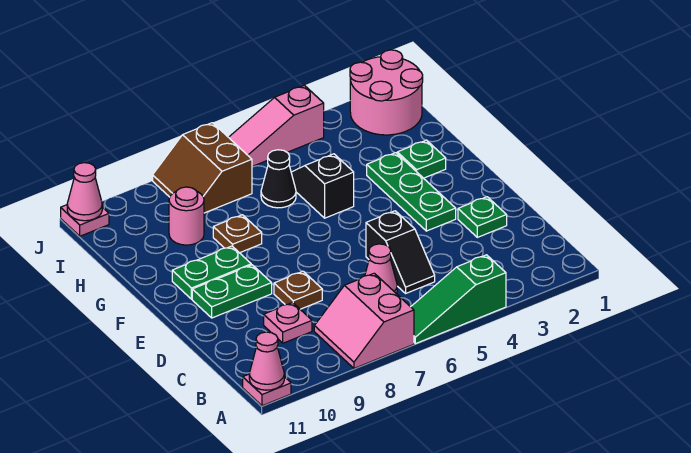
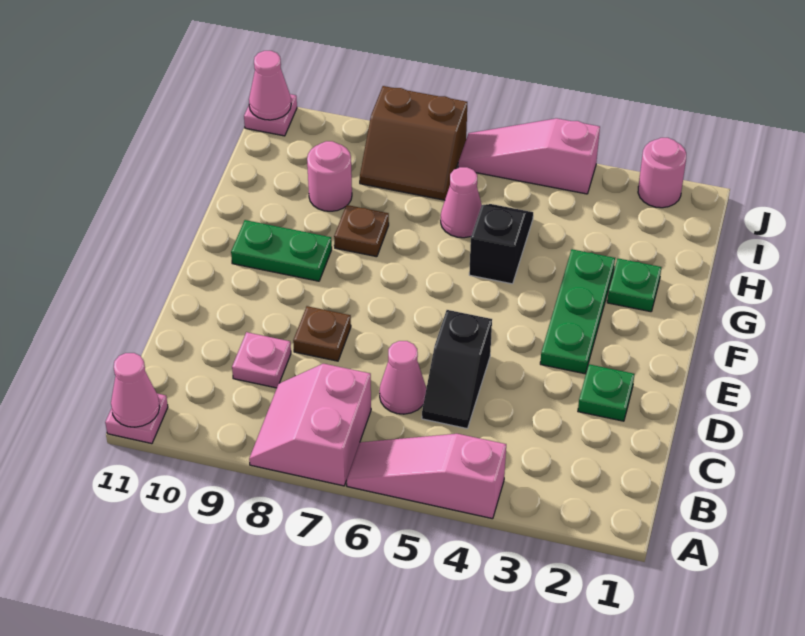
green slope A4:A6 level 1 top 4 -> pink slope A4:A6 level 1 top 4
green plate E9:E10 level 1 -> none
black cone H6 level 1 -> pink cone H6 level 1
pink round brick I1:J2 level 1 -> pink round brick J2 level 1
brown slope I7:J8 level 1 top 7 -> brown slope I7:J8 level 1 top J

